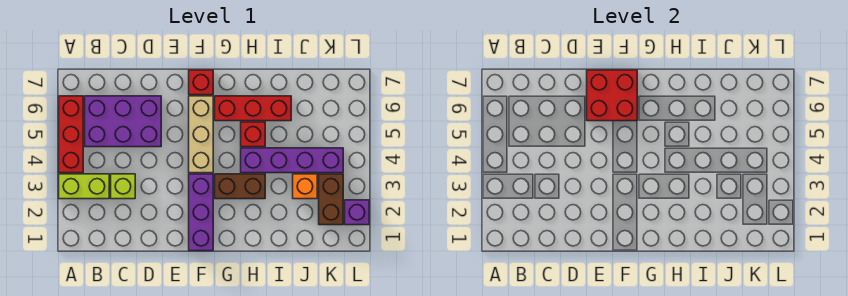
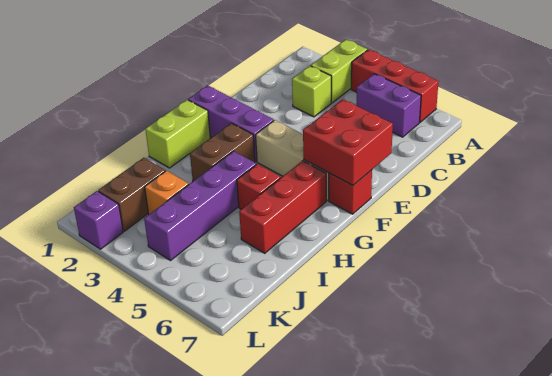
purple brick B5:D6 level 1 -> purple brick B5:B6 level 1
none -> lime brick G1:H1 level 1
brown brick K2:K3 level 1 -> brown brick J2:K2 level 1

